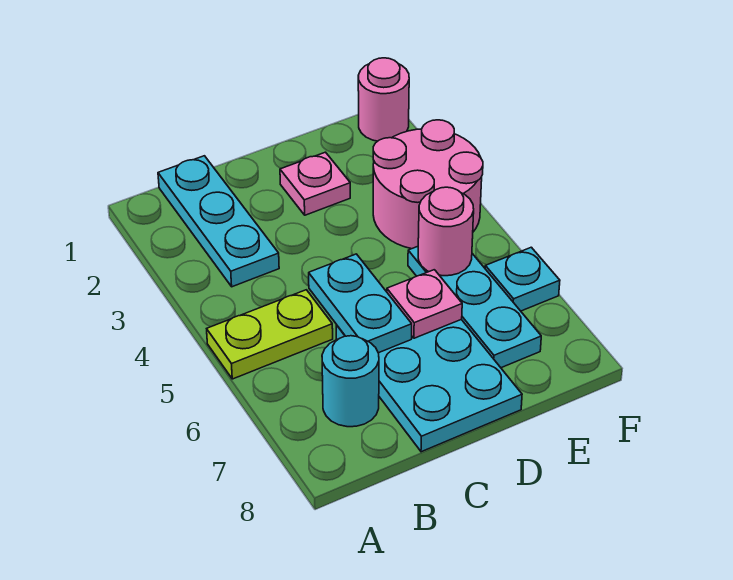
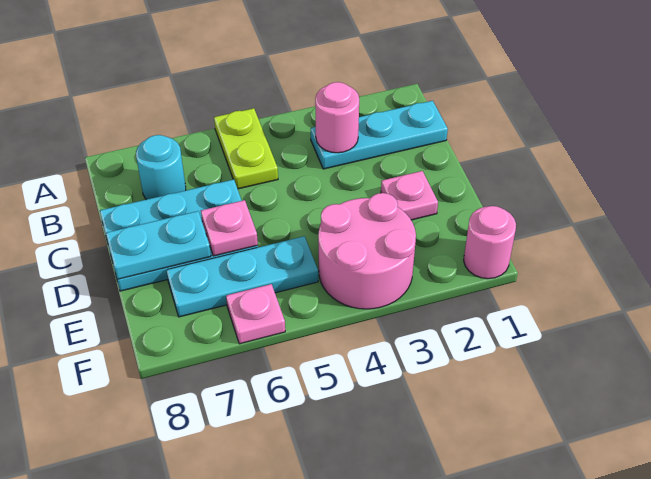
cyan plate C5:C6 level 2 -> cyan plate D7:D8 level 2
pink round brick E5 level 2 -> pink round brick B3 level 2
cyan plate F6 level 1 -> pink plate F6 level 1

